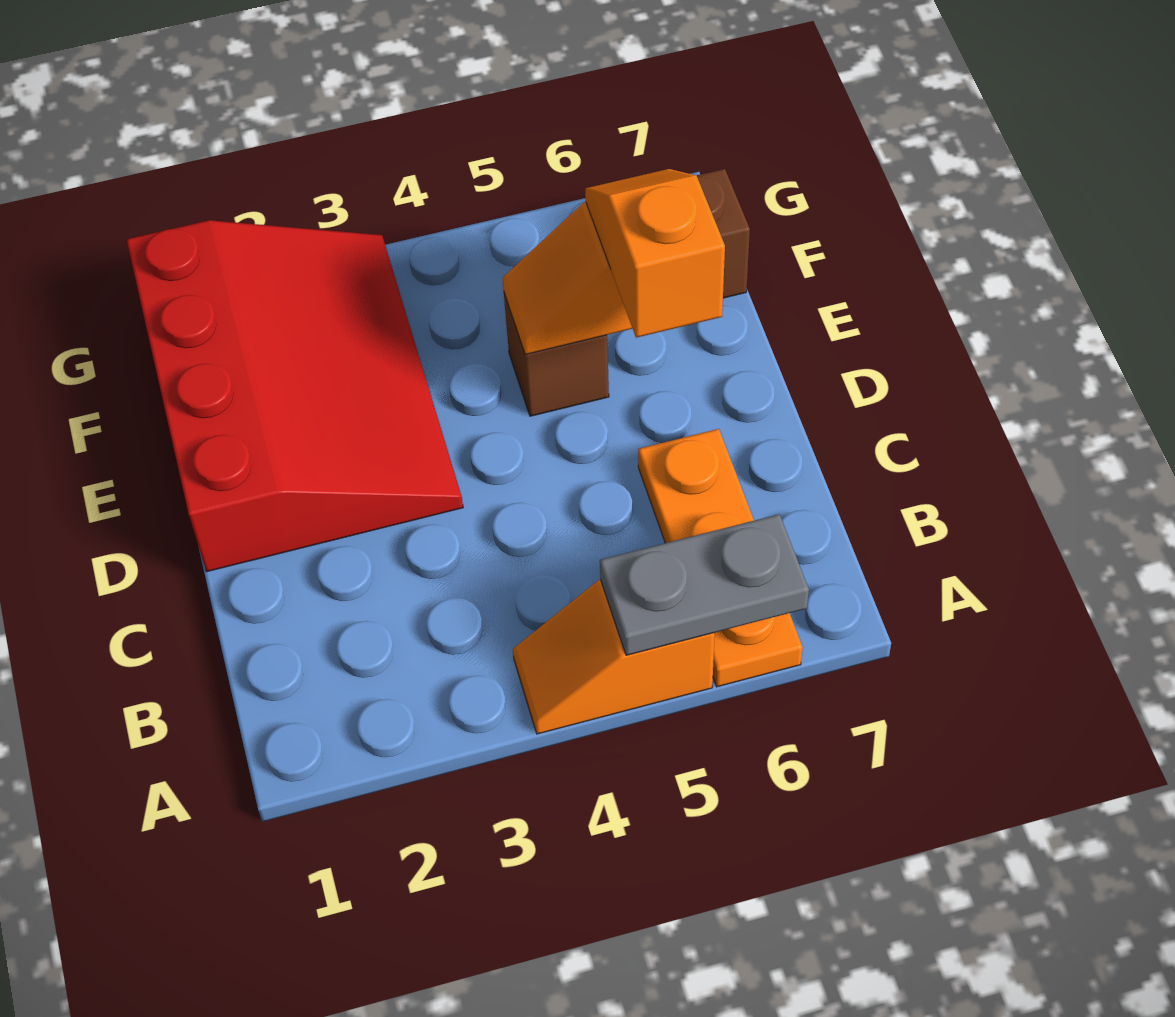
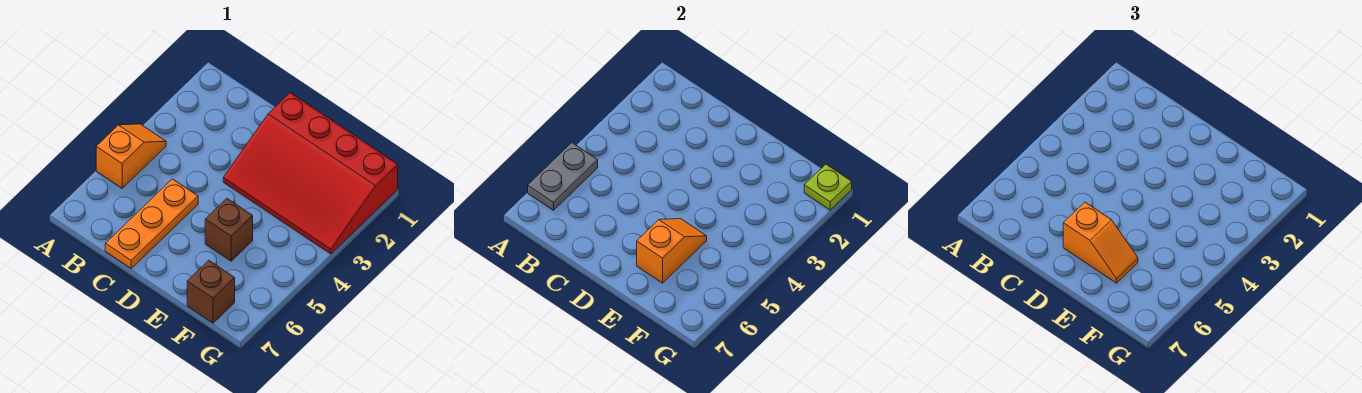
orange plate A6:C6 level 1 -> orange plate C5:C7 level 1
none -> lime plate G1 level 2

